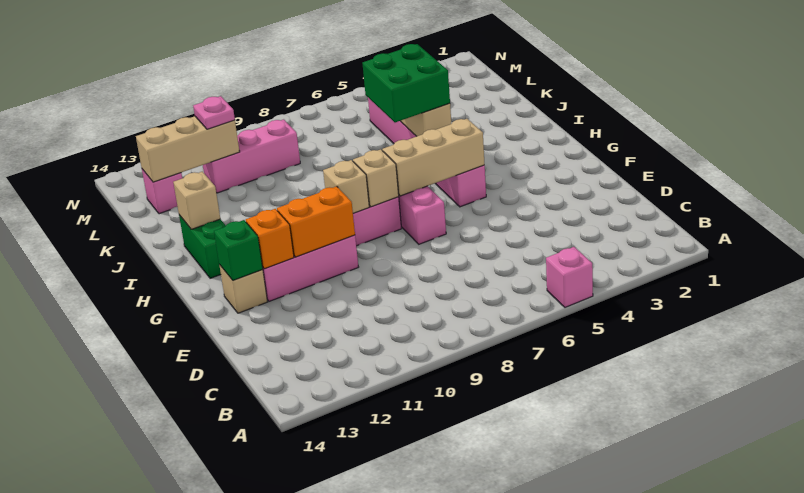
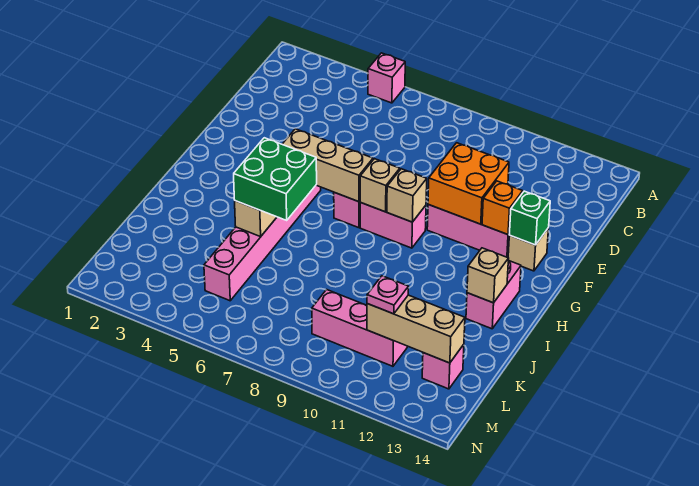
orange brick F10:F11 level 2 -> orange brick E10:F11 level 2
green brick H13:I13 level 1 -> pink brick H13:I13 level 1

